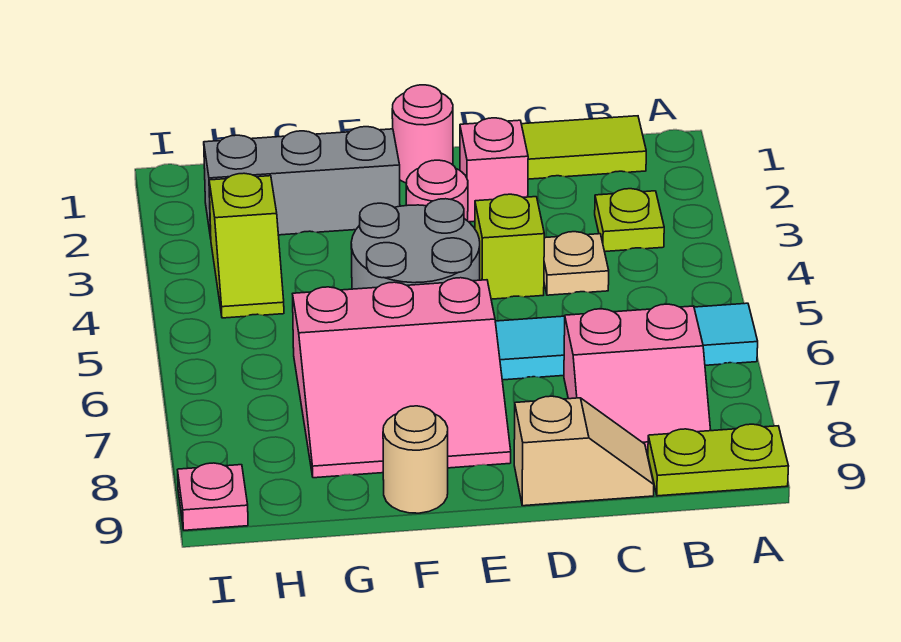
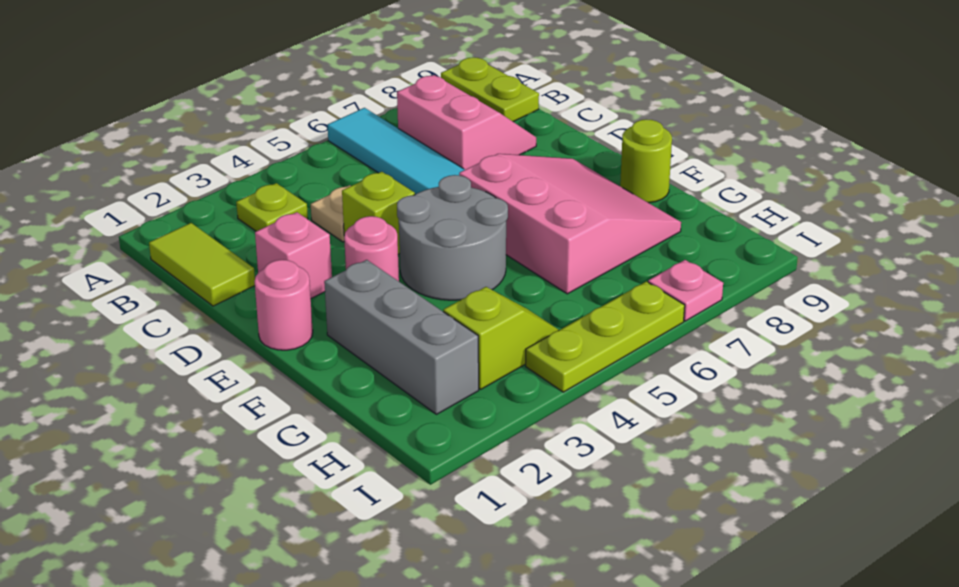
tan slope C9:D9 level 1 top D -> none
tan round brick F9 level 1 -> lime round brick F9 level 1
none -> lime plate I4:I6 level 1
pink plate I9 level 1 -> pink plate I7 level 1

